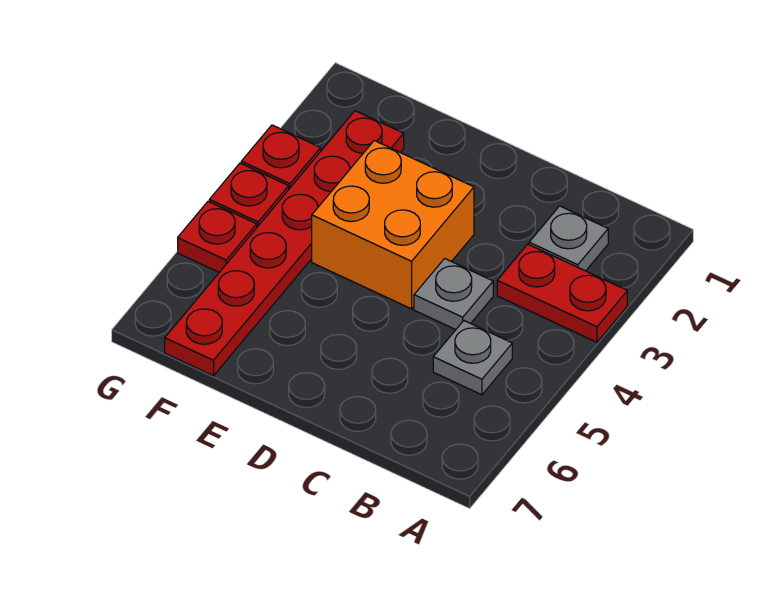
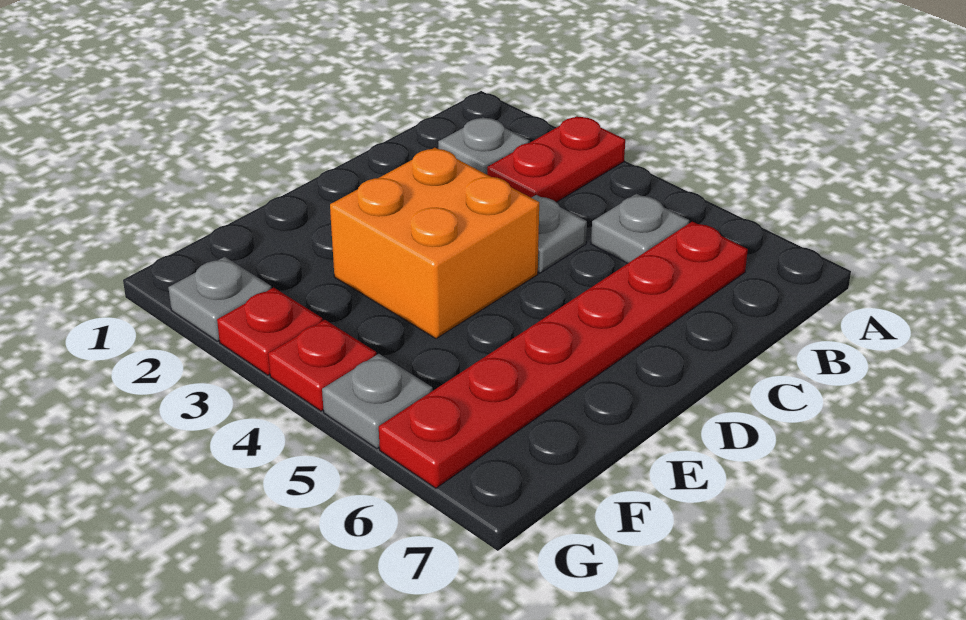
red plate F2:F7 level 1 -> red plate B6:G6 level 1
none -> grey plate G2 level 1
red plate G5 level 1 -> grey plate G5 level 1

